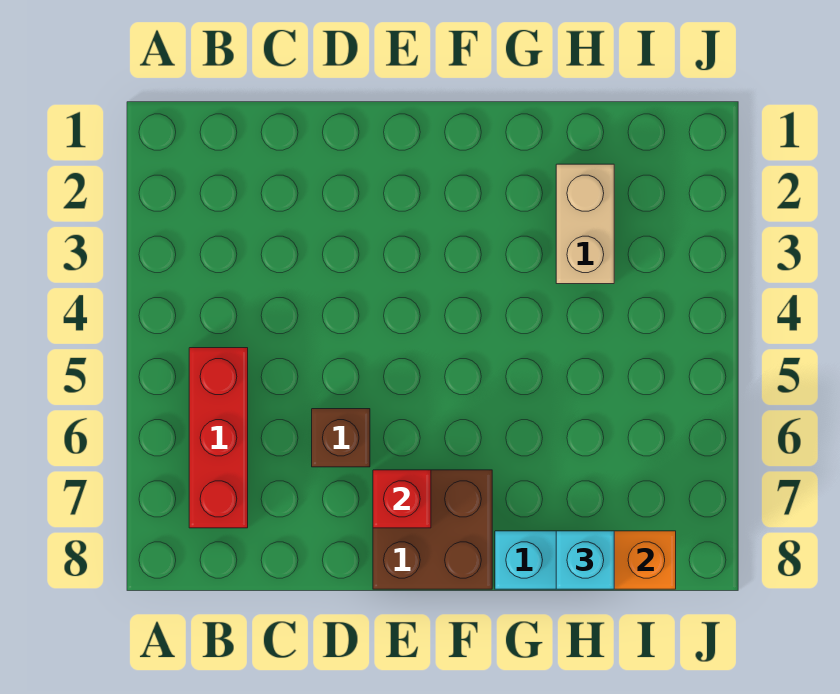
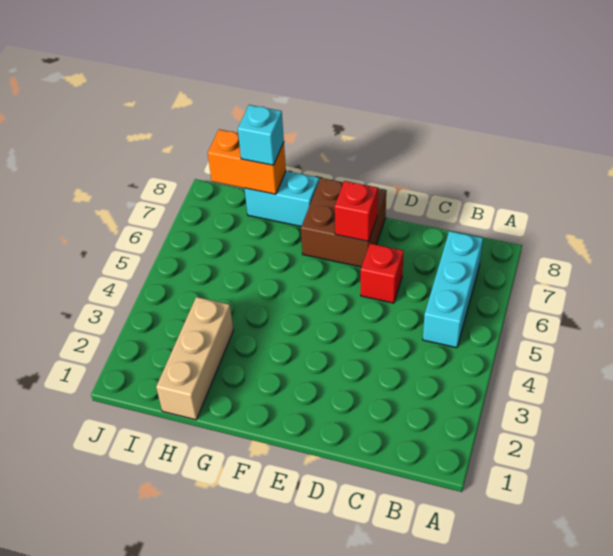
red brick B5:B7 level 1 -> cyan brick B5:B7 level 1
brown brick D6 level 1 -> red brick D6 level 1
tan brick H2:H3 level 1 -> tan brick H1:H3 level 1

